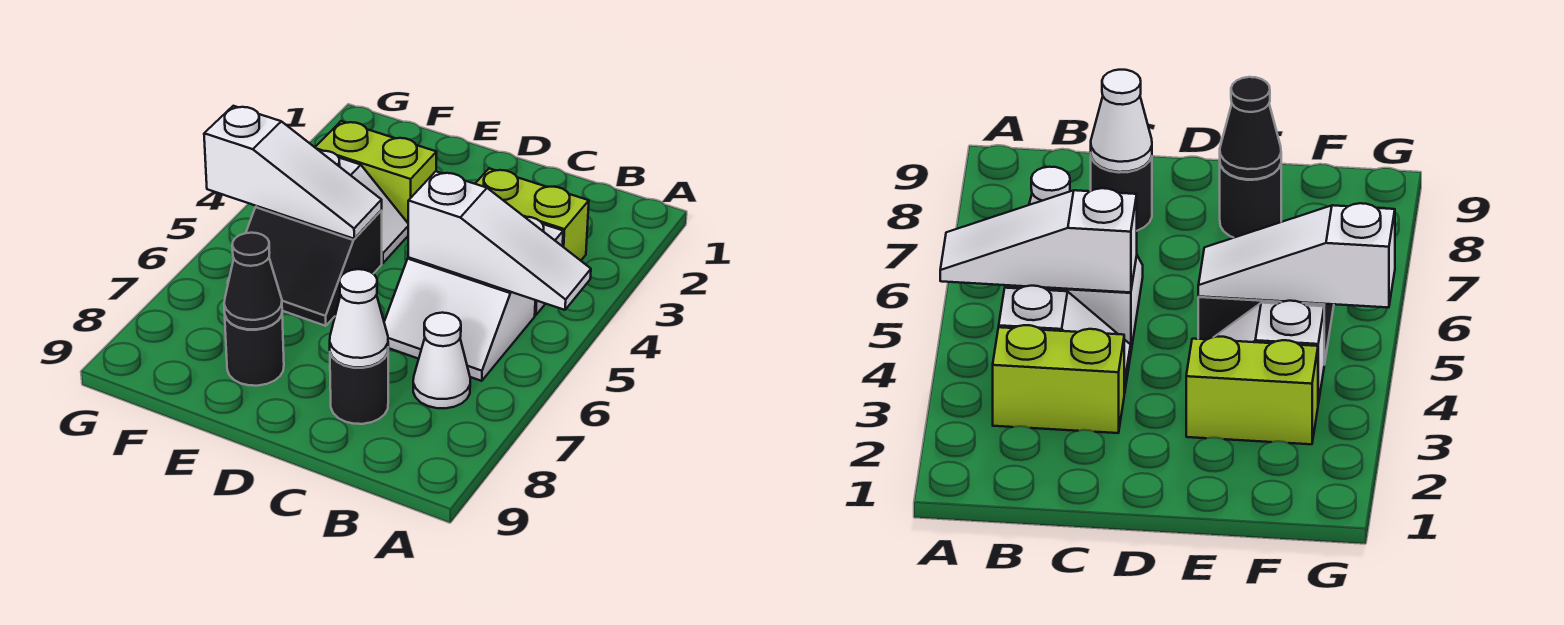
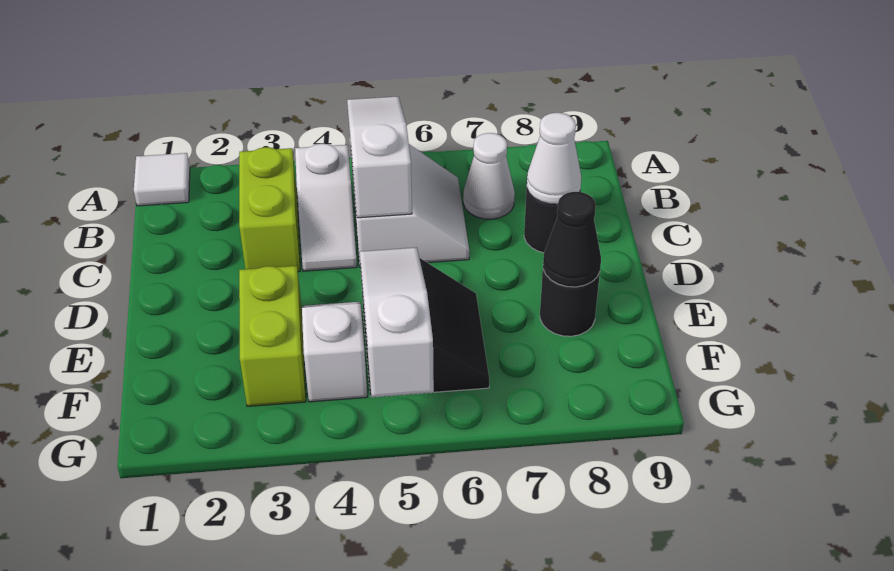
none -> white tile A1 level 1

